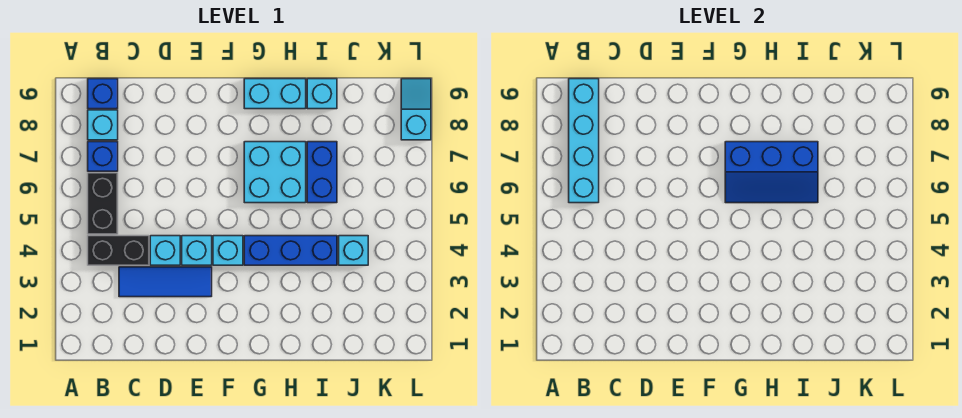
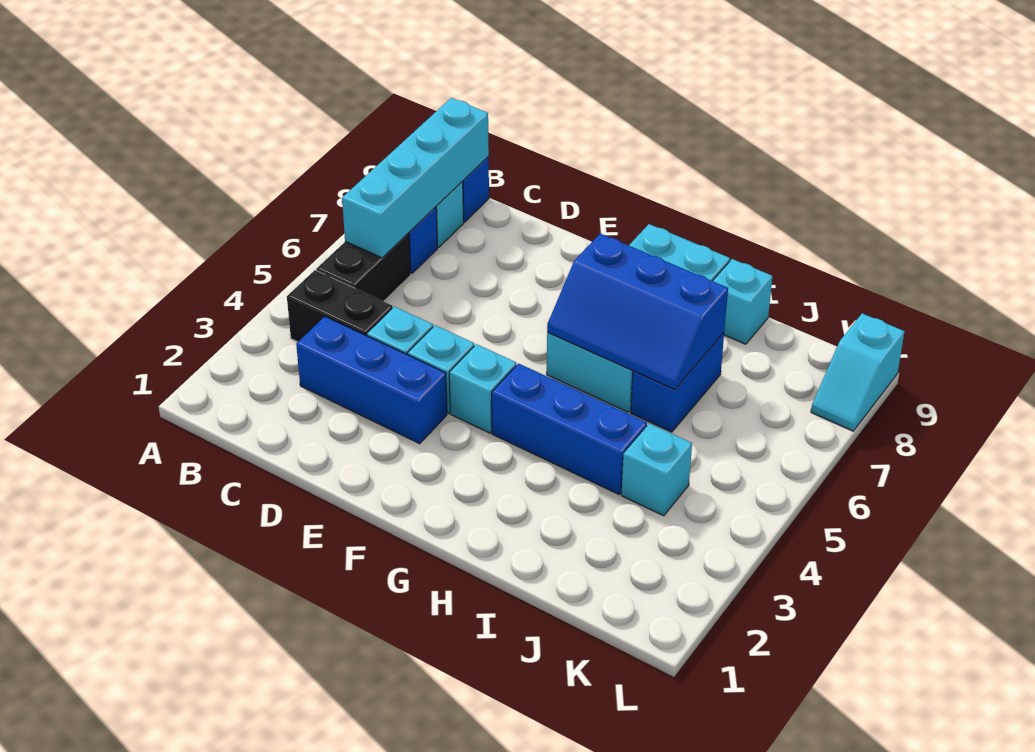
blue tile C3:E3 level 1 -> blue brick C3:E3 level 1
cyan slope L8:L9 level 1 top 8 -> cyan slope L8:L9 level 1 top 9

